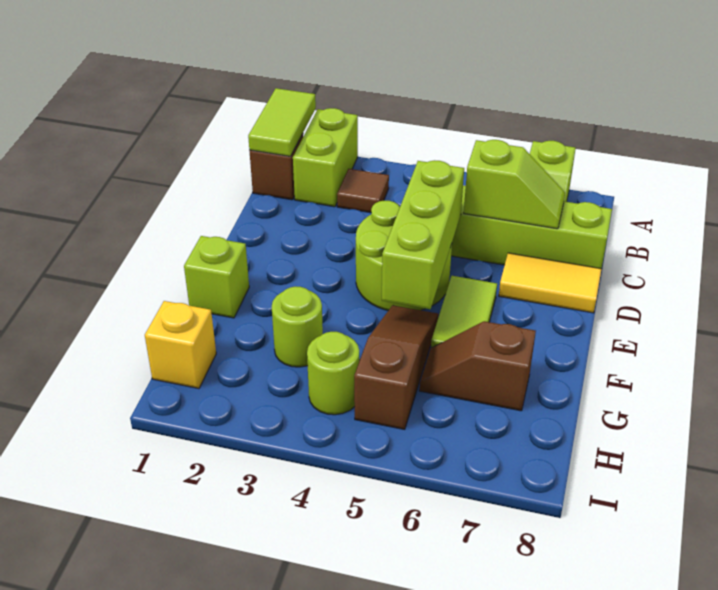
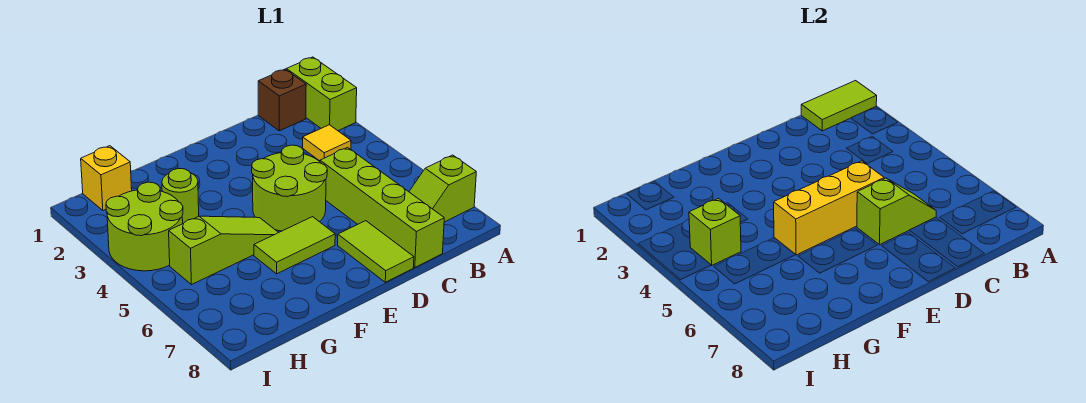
lime brick A2:B2 level 1 -> lime brick A1:A2 level 1
brown tile B3 level 1 -> yellow tile B3 level 1
lime slope C6:C7 level 2 top 6 -> lime slope C6:D6 level 2 top D
lime brick D5:F5 level 2 -> yellow brick D5:F5 level 2
yellow tile D7:D8 level 1 -> lime tile D7:D8 level 1
lime brick F1 level 1 -> lime brick H4 level 2
brown slope F5:H5 level 1 top H -> lime slope F5:H5 level 1 top H
brown slope G6:G7 level 1 top 7 -> none
lime round brick H4 level 1 -> lime round brick H3:I4 level 1

